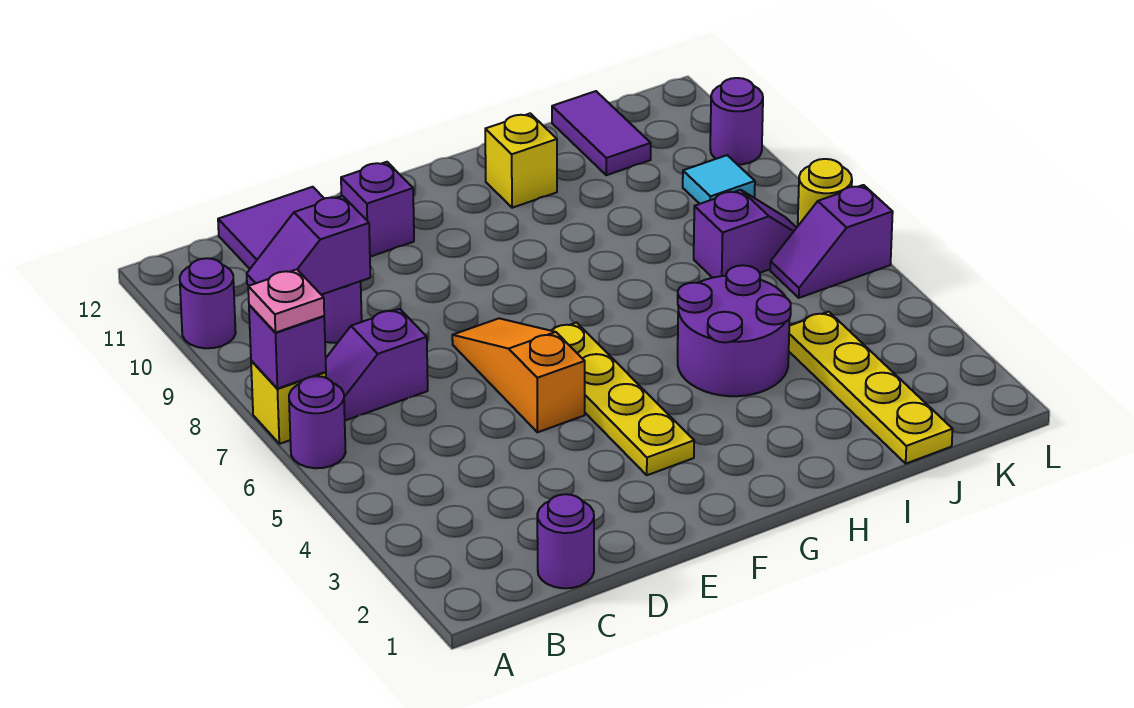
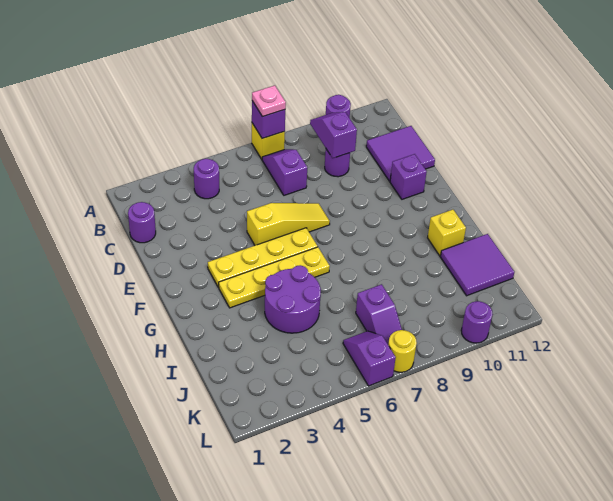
purple round brick A6 level 1 -> purple round brick B4 level 1
orange slope E5:E7 level 1 top 5 -> yellow slope E5:E7 level 1 top 5
yellow plate J1:J4 level 1 -> yellow plate G3:G6 level 1
purple tile J11:J12 level 1 -> purple tile I11:J12 level 1
cyan tile K9 level 1 -> none

